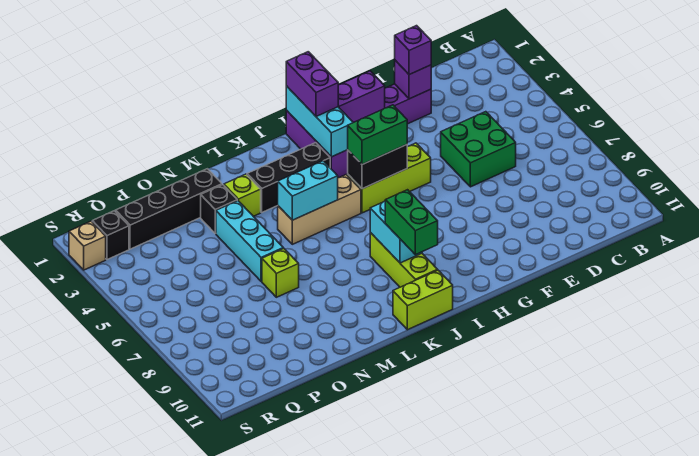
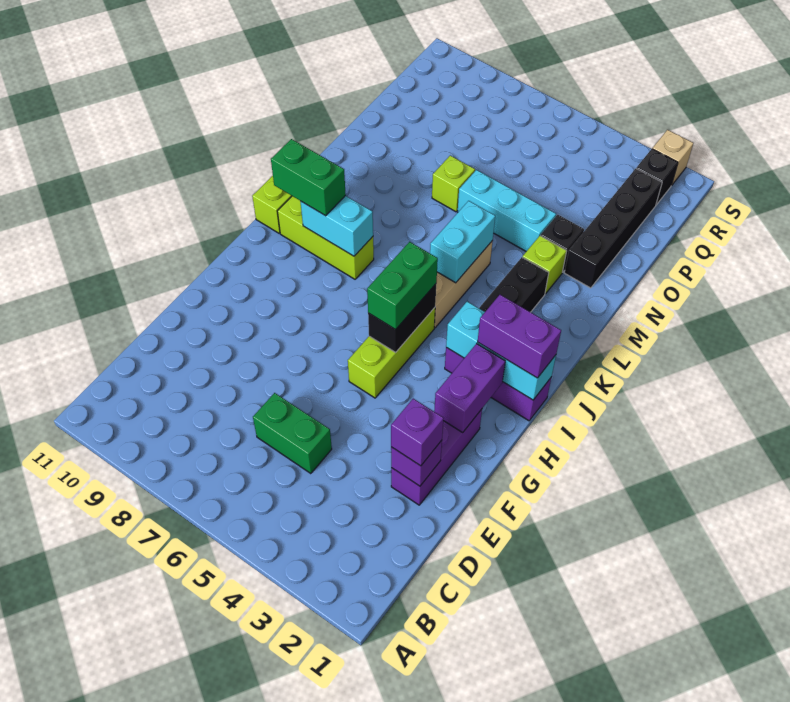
green brick D5:E6 level 1 -> green brick D5:D6 level 1

